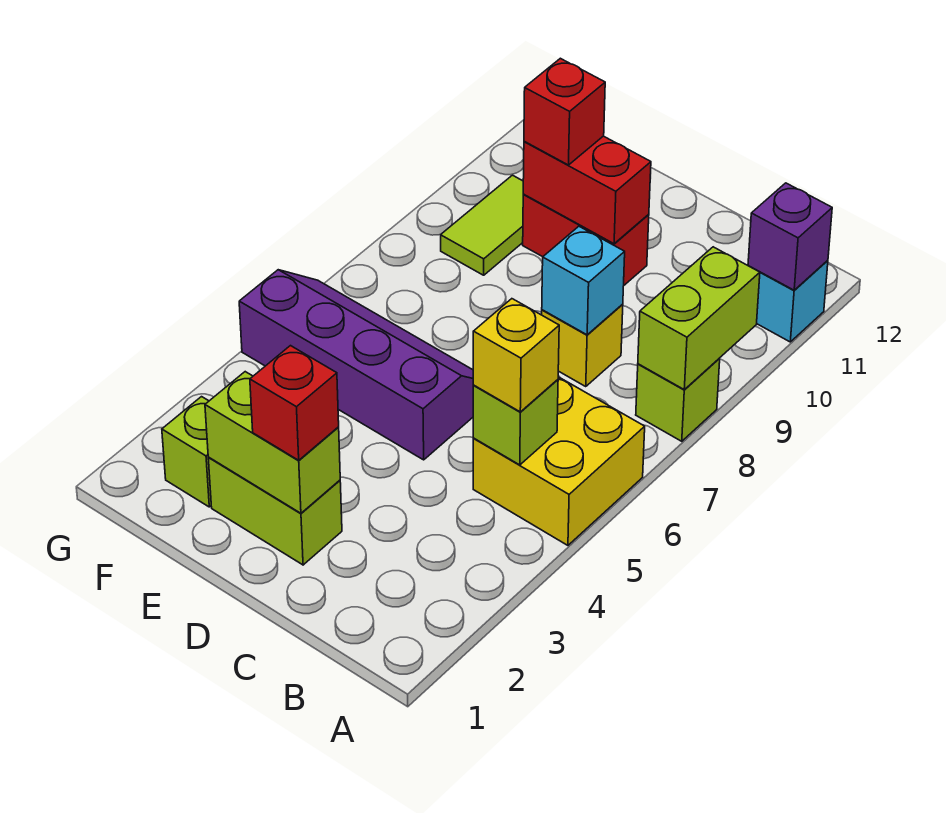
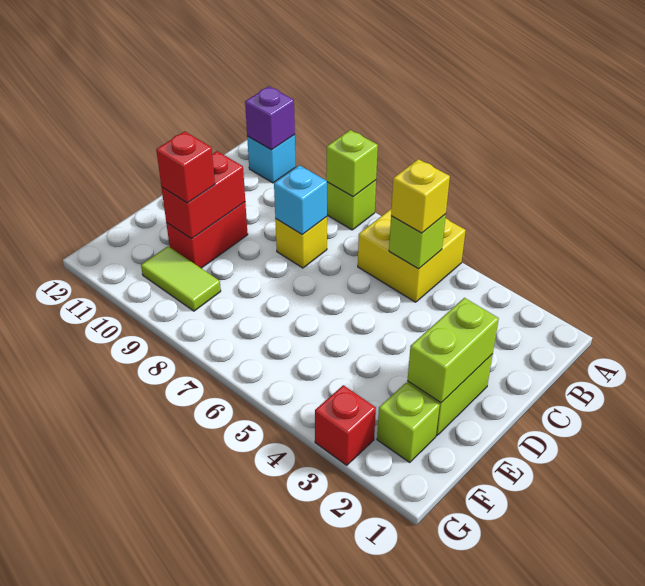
lime brick A8:A9 level 2 -> lime brick A8 level 2
red brick D2 level 3 -> red brick G3 level 1
purple slope D5:G6 level 1 top 5 -> none

